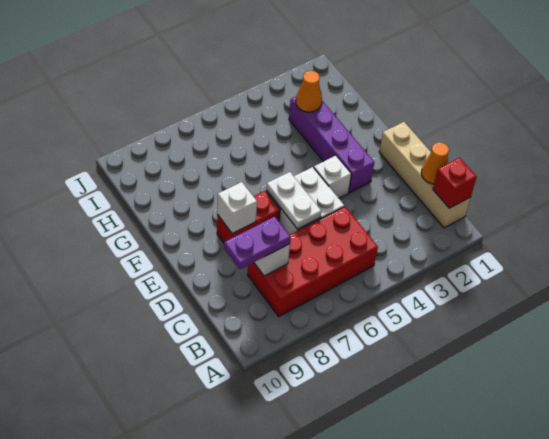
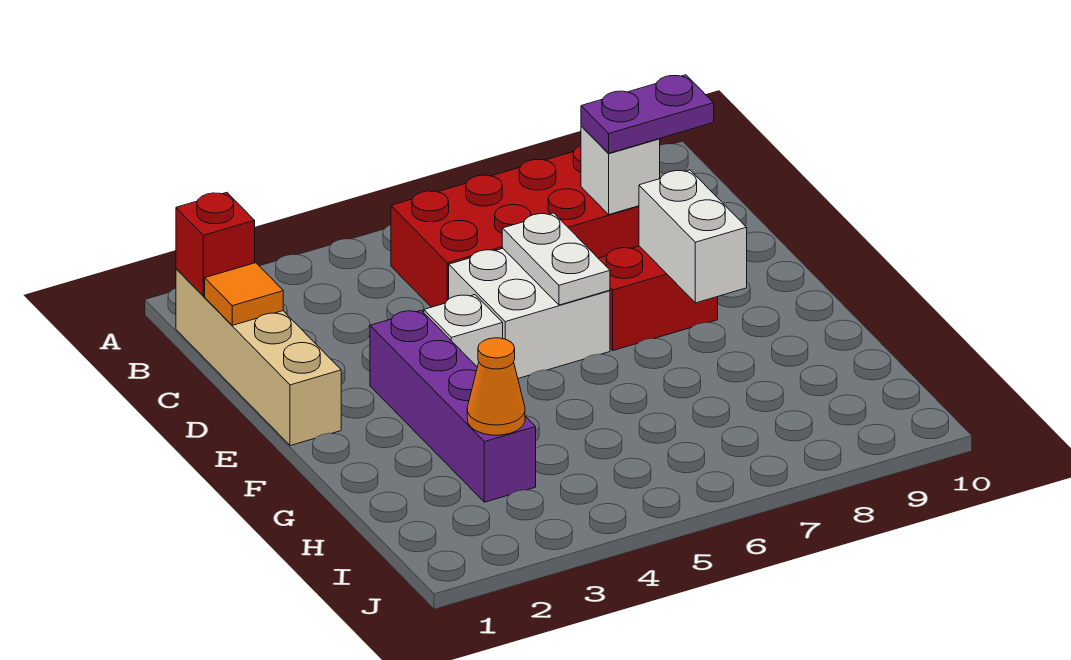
orange cone C1 level 2 -> orange tile C1 level 2
white brick E8 level 2 -> white brick E8:F8 level 2

